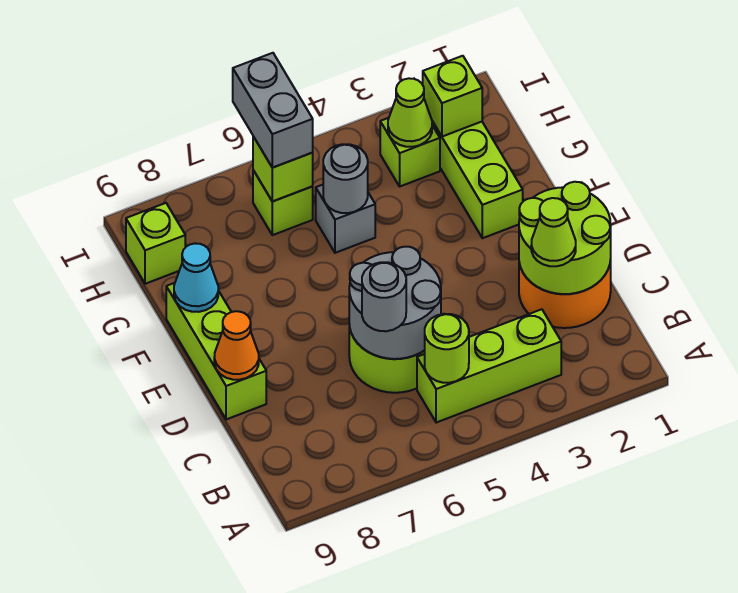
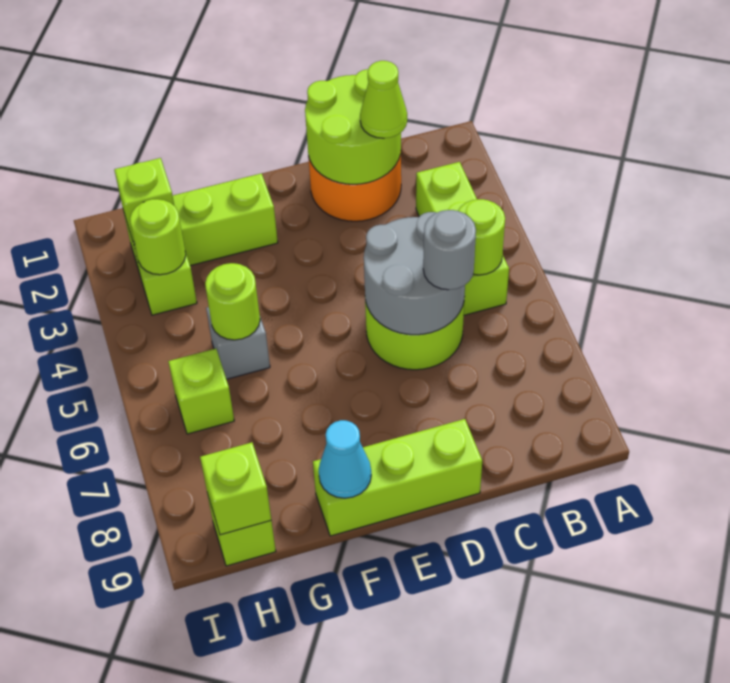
orange cone D9 level 2 -> none
grey round brick G5 level 2 -> lime round brick G5 level 2
lime cone H3 level 2 -> lime round brick H3 level 2
lime brick H6 level 2 -> lime brick H9 level 2
grey brick H6:I6 level 3 -> none

